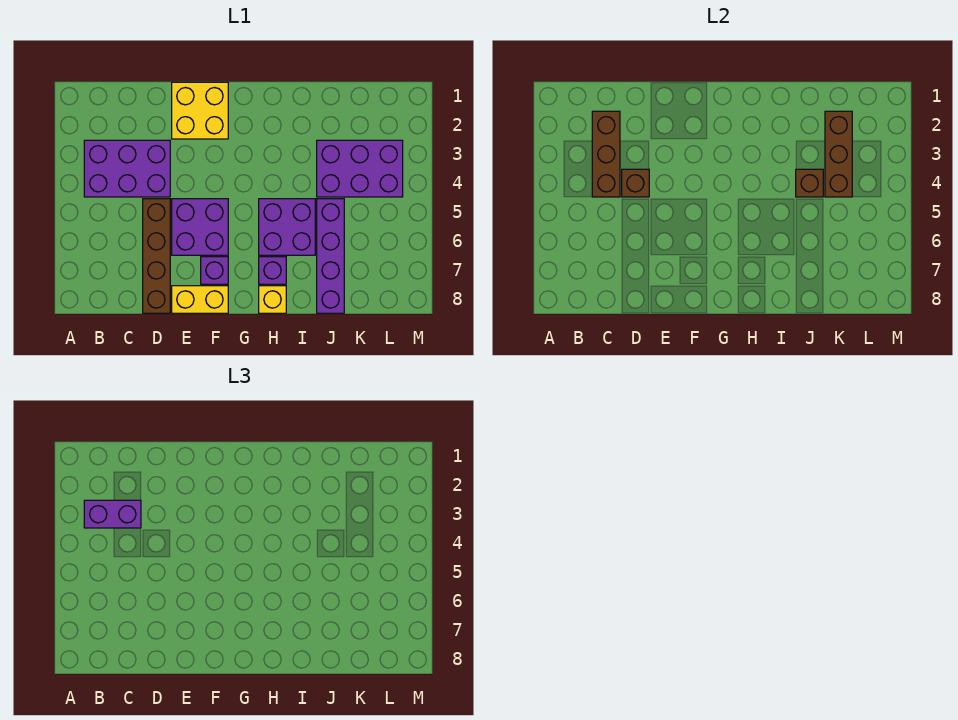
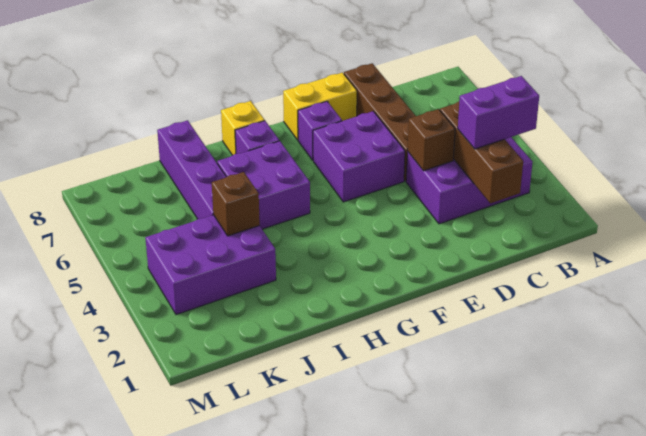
yellow brick E1:F2 level 1 -> none
brown brick K2:K4 level 2 -> none

